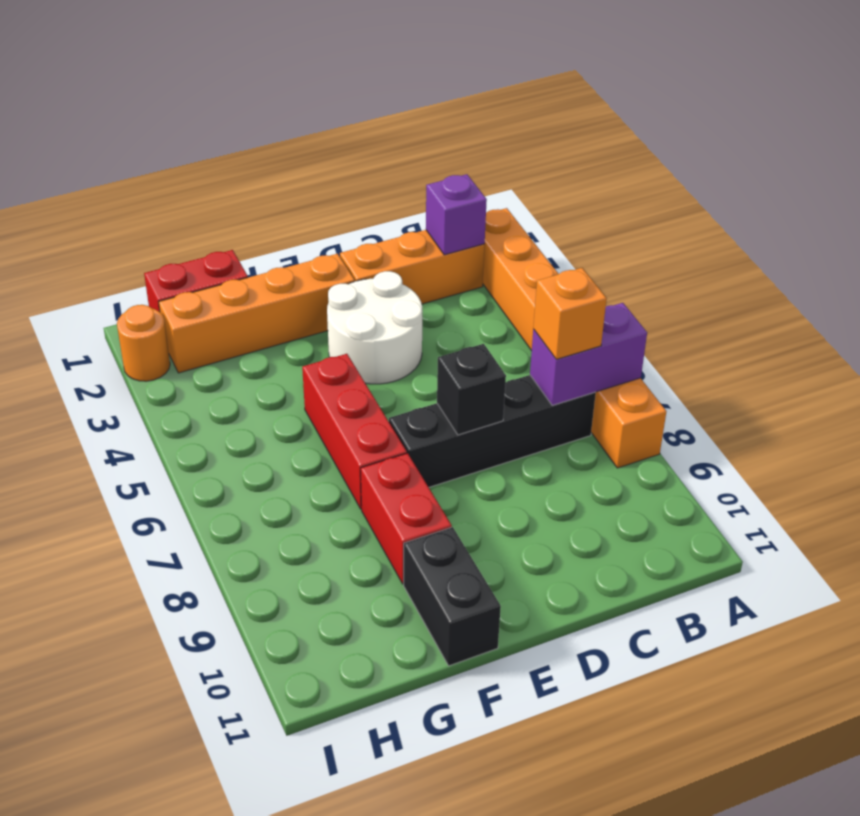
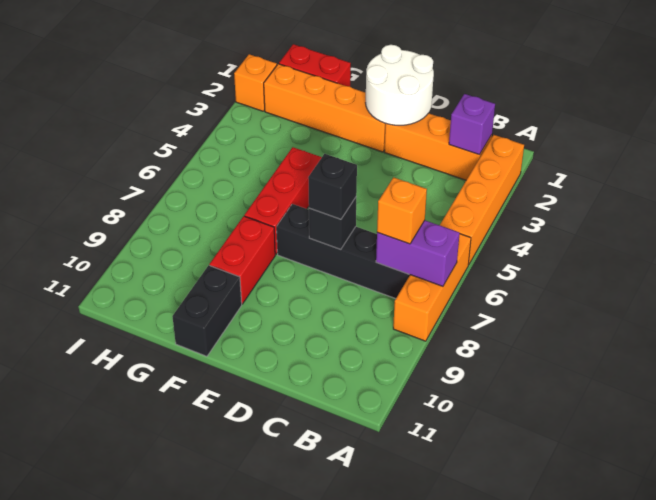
white round brick D3:E4 level 1 -> white round brick D1:E2 level 2
none -> black brick D7 level 3
orange round brick I2 level 1 -> orange brick I2 level 1

